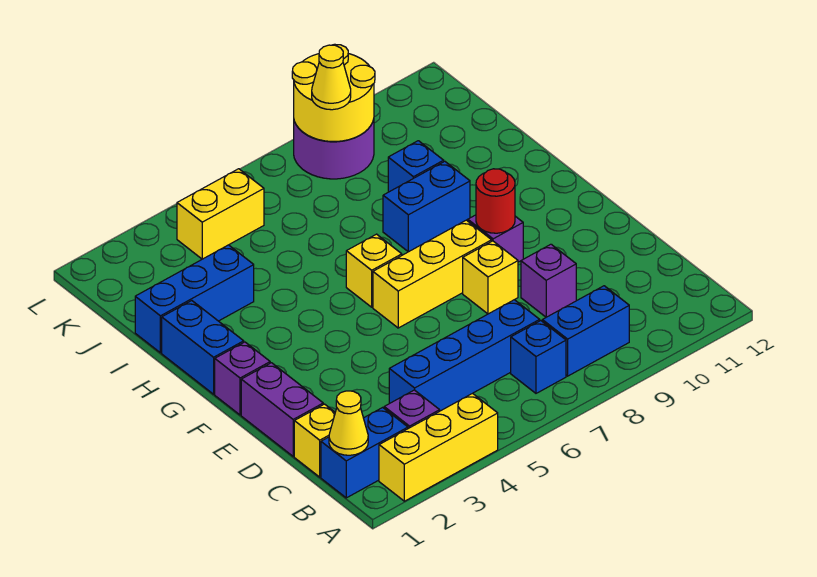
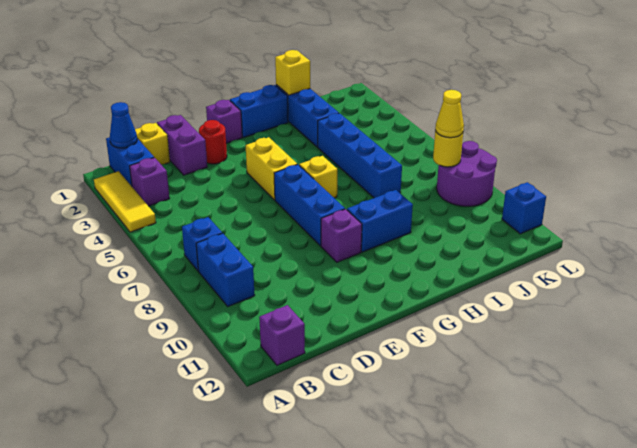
yellow brick A2:A4 level 1 -> yellow tile A2:A4 level 1
yellow cone B1 level 2 -> blue cone B1 level 2
blue brick C4:C7 level 1 -> blue brick I4:I7 level 1
purple brick D1:E1 level 1 -> purple brick D1:D2 level 1
purple brick D9 level 1 -> purple brick B12 level 1
yellow brick E8 level 1 -> yellow brick I1 level 2
yellow brick F6:F8 level 1 -> blue brick F6:F8 level 1
red round brick F9 level 2 -> red round brick E2 level 1
blue brick H8:H9 level 1 -> blue brick G9:H9 level 1
blue brick I9 level 1 -> blue brick L11 level 1
yellow brick K4:K5 level 1 -> yellow brick F4:F5 level 1
yellow round brick K8:L9 level 2 -> yellow round brick K8 level 2

